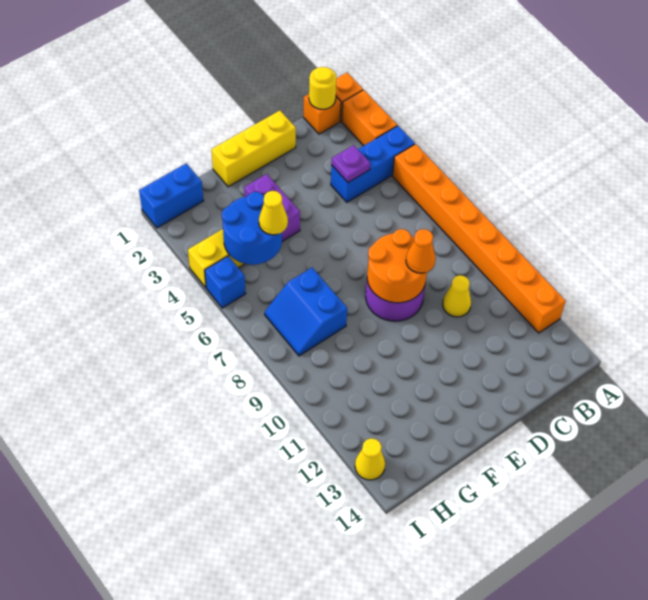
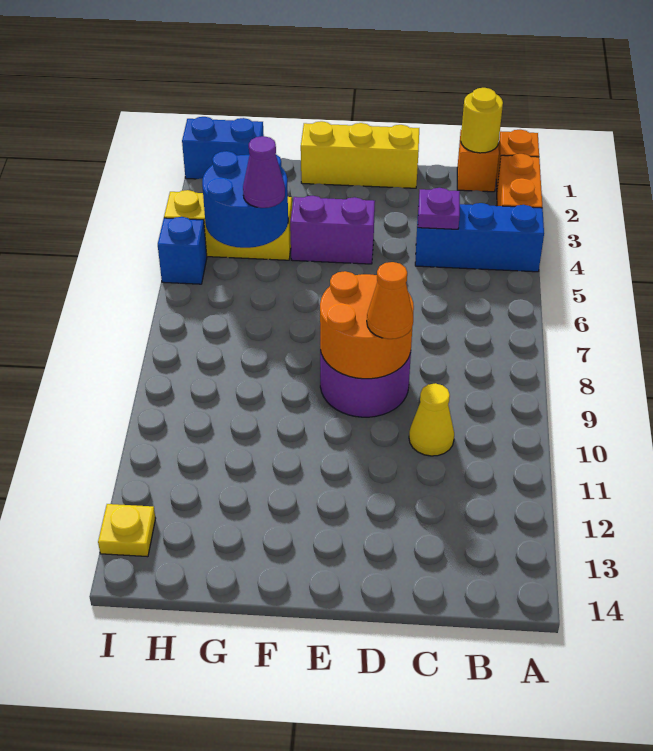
orange brick A5:A12 level 1 -> none
purple brick F3:F4 level 1 -> purple brick E4:F4 level 1
yellow cone G5 level 3 -> purple cone G5 level 3
blue slope G7:H8 level 1 top G -> none
yellow cone I13 level 1 -> yellow plate I13 level 1

